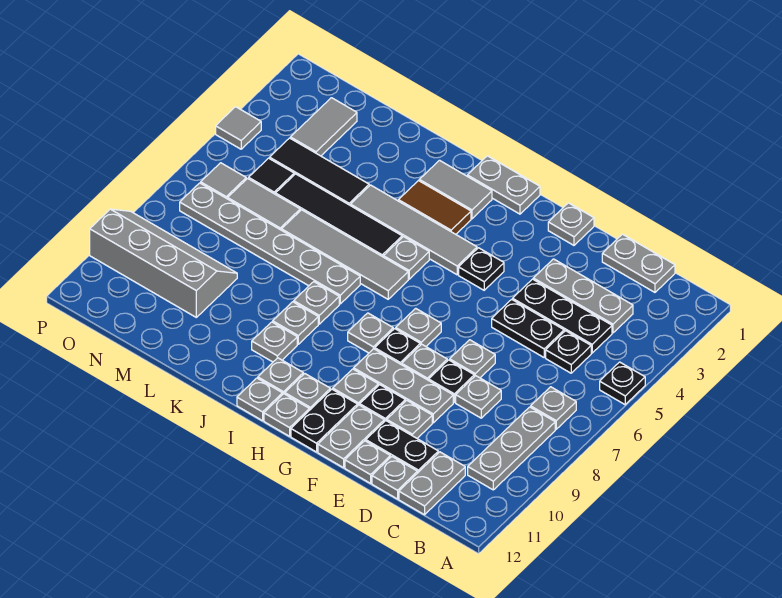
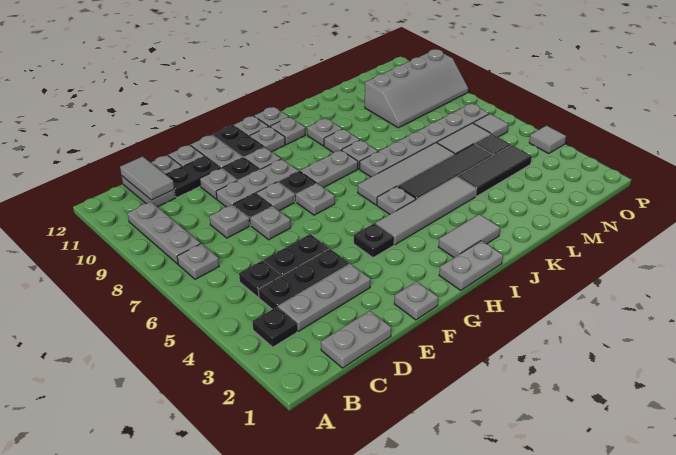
black plate A5 level 1 -> black plate B3 level 1
grey plate H8 level 1 -> grey plate H8:I8 level 1
brown tile I3:J3 level 1 -> none
grey tile N2:N3 level 1 -> grey tile C11:C12 level 2

